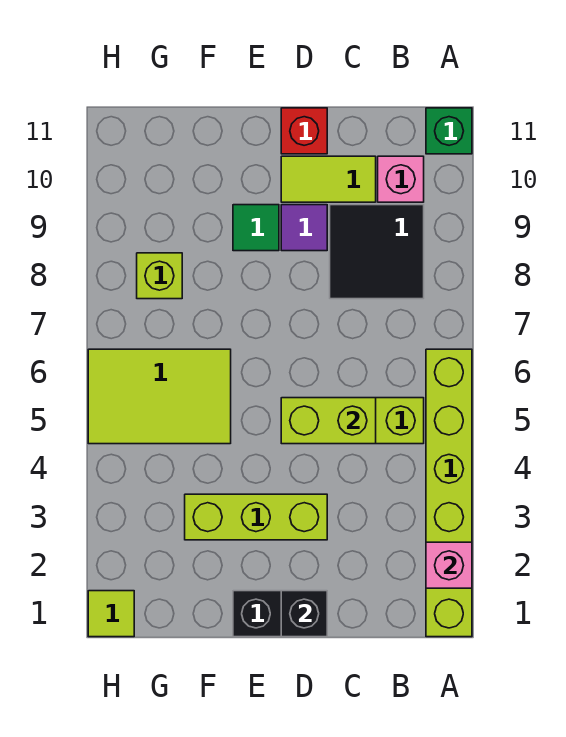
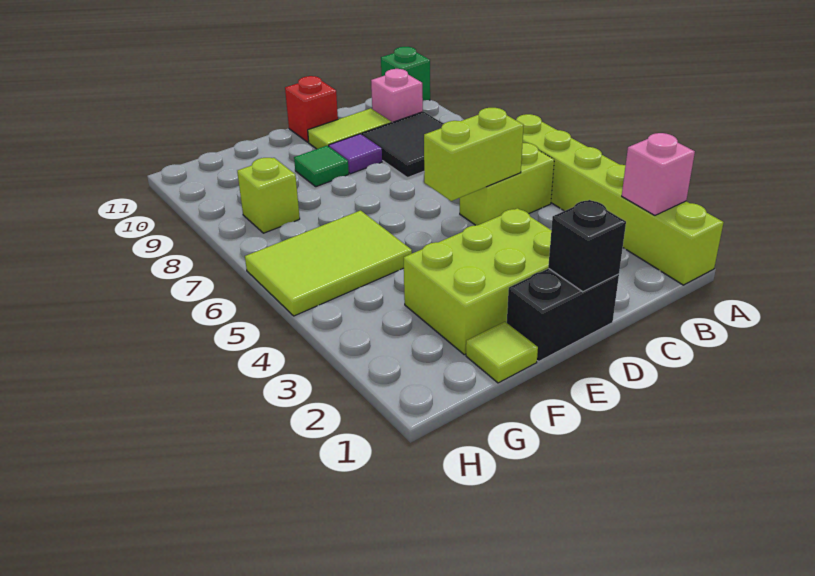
lime brick D3:F3 level 1 -> lime brick D2:F3 level 1
lime tile H1 level 1 -> lime tile F1 level 1

